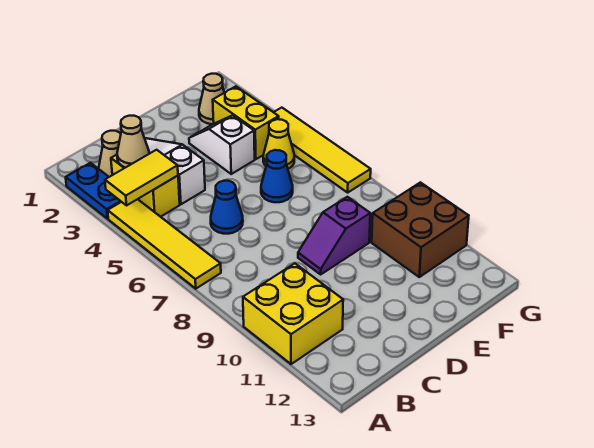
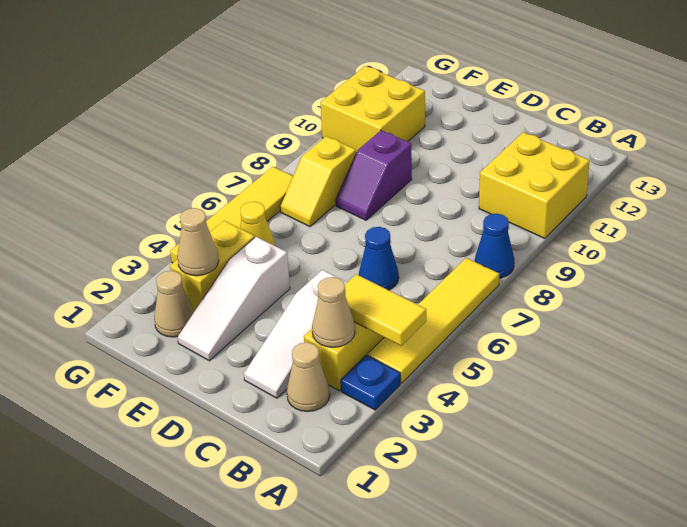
blue plate A2:A3 level 1 -> blue plate A3 level 1
purple slope D9:E9 level 1 top E -> purple slope E8:E9 level 1 top 9
white slope E3:E4 level 1 top 4 -> white slope E2:E4 level 1 top 4
blue cone E6 level 1 -> blue cone A8 level 1
none -> tan cone F3 level 2
none -> yellow slope F7:F8 level 1 top 8
brown brick F10:G11 level 1 -> yellow brick F10:G11 level 1

